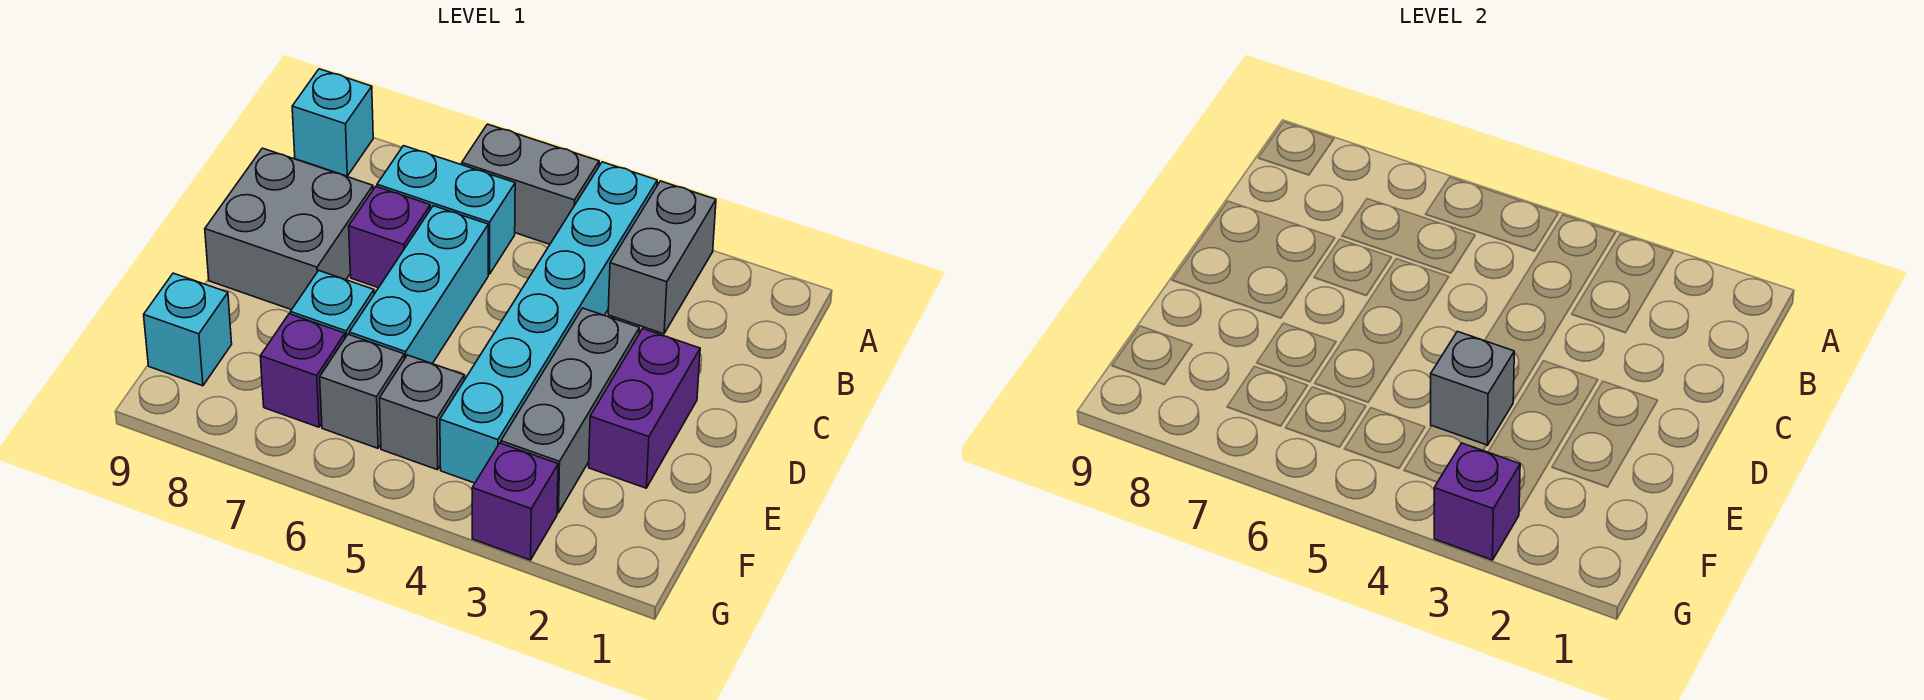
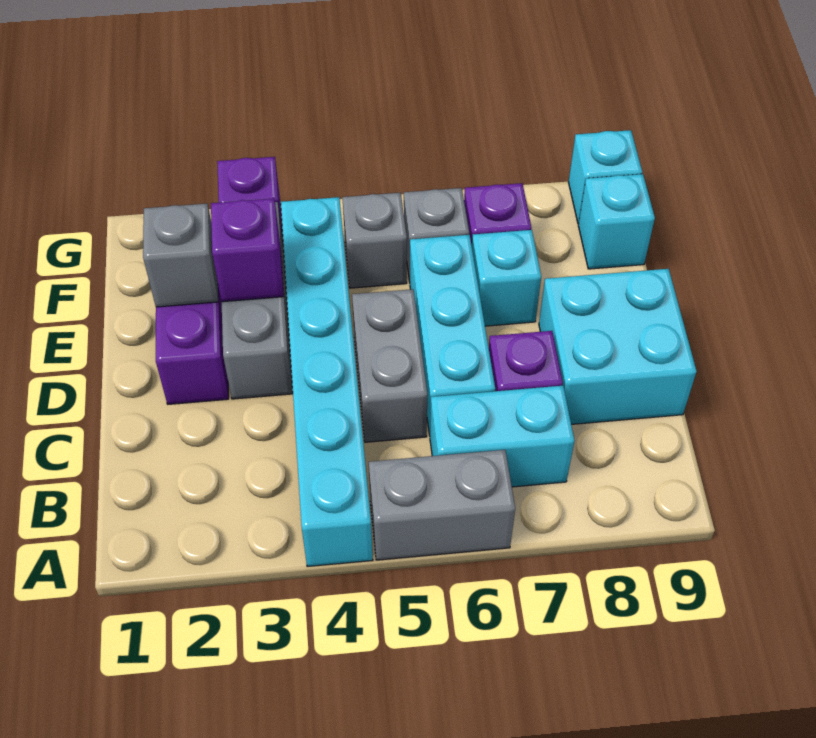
grey brick A3:B3 level 1 -> grey brick C5:D5 level 1
cyan brick A9 level 1 -> cyan brick G9 level 1
grey brick C8:D9 level 1 -> cyan brick C8:D9 level 1
grey brick E4 level 2 -> grey brick E2 level 2
purple brick G3 level 2 -> purple brick E3 level 2

